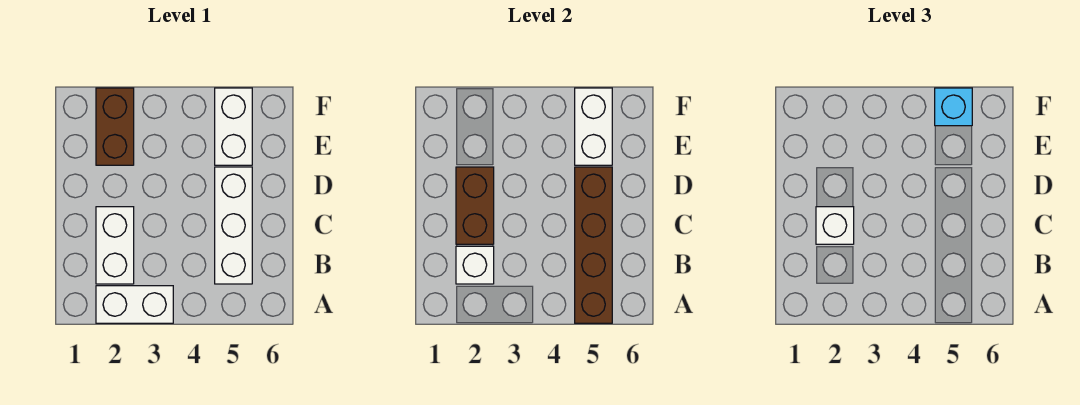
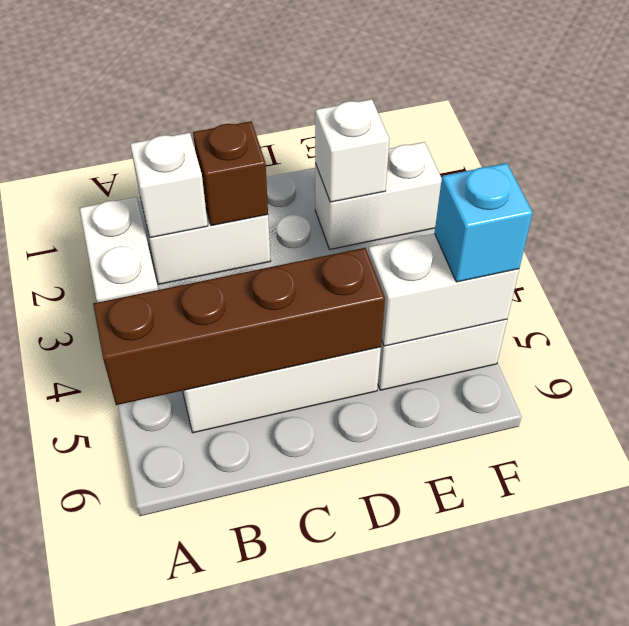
brown brick C2:D2 level 2 -> brown brick C2 level 2
white brick C2 level 3 -> white brick E2 level 2
brown brick E2:F2 level 1 -> white brick E2:F2 level 1

